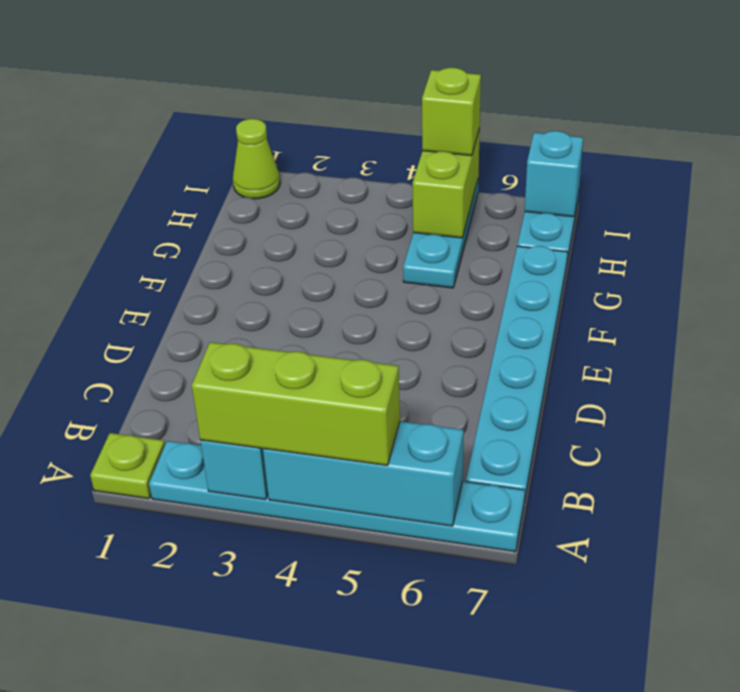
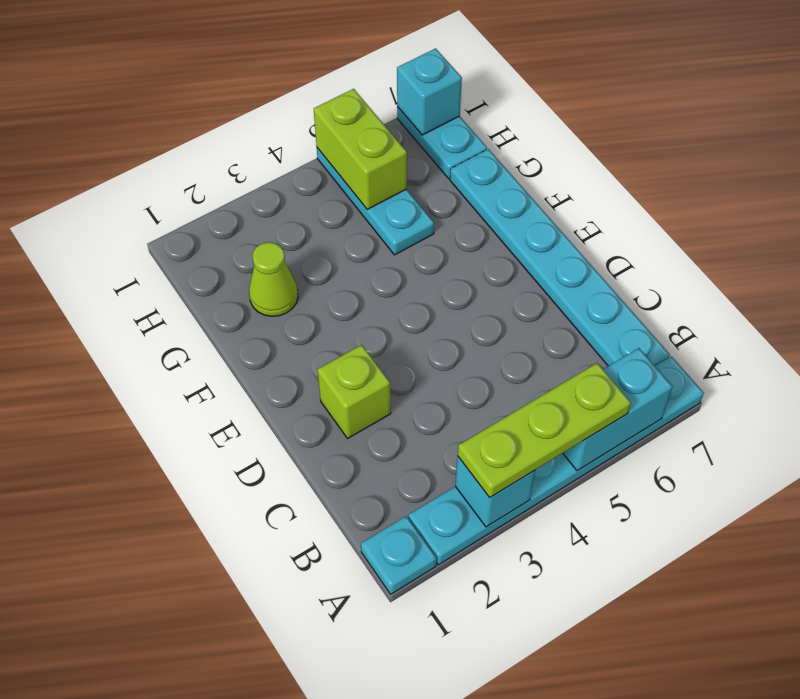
lime plate A1 level 1 -> cyan plate A1 level 1
lime brick A3:A5 level 3 -> lime plate A3:A5 level 3
cyan brick A4:A6 level 2 -> cyan brick A5:A6 level 2
lime cone I1 level 1 -> lime cone G2 level 1
lime brick I5 level 3 -> lime brick D2 level 1

